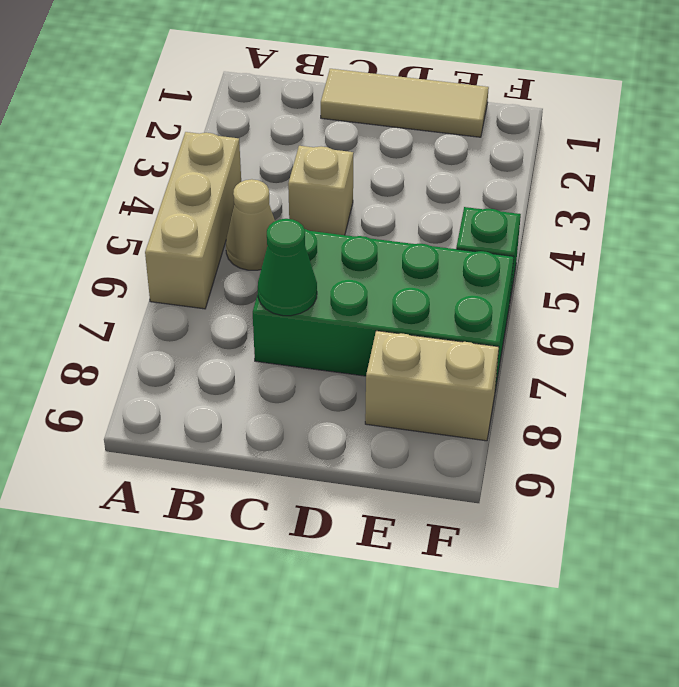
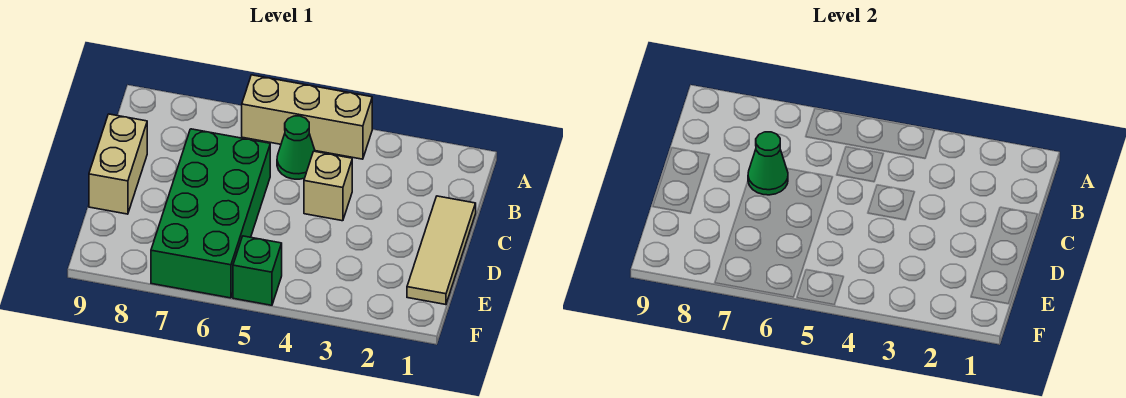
tan cone B5 level 1 -> green cone B5 level 1
tan brick E8:F8 level 1 -> tan brick C9:D9 level 1

